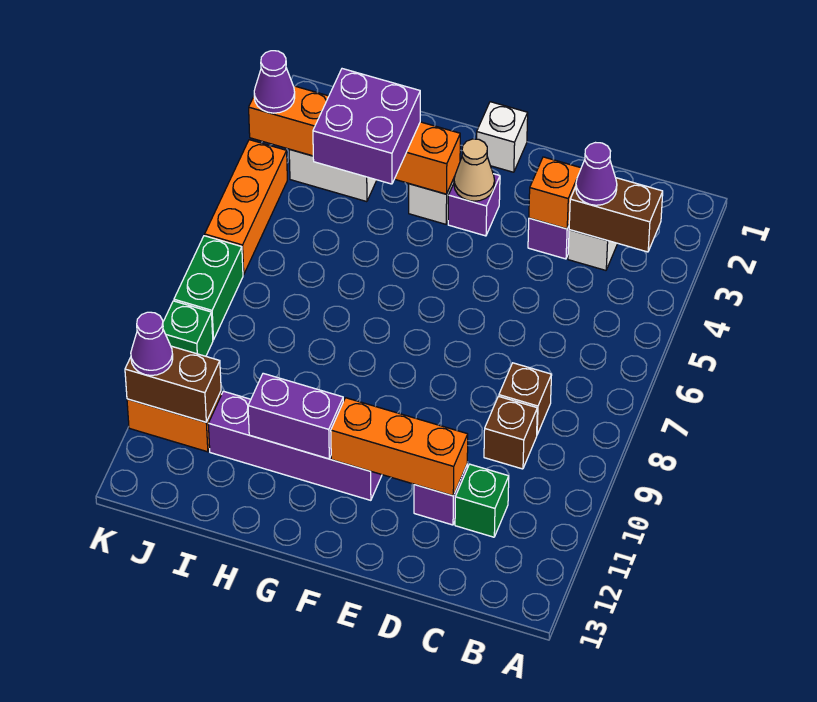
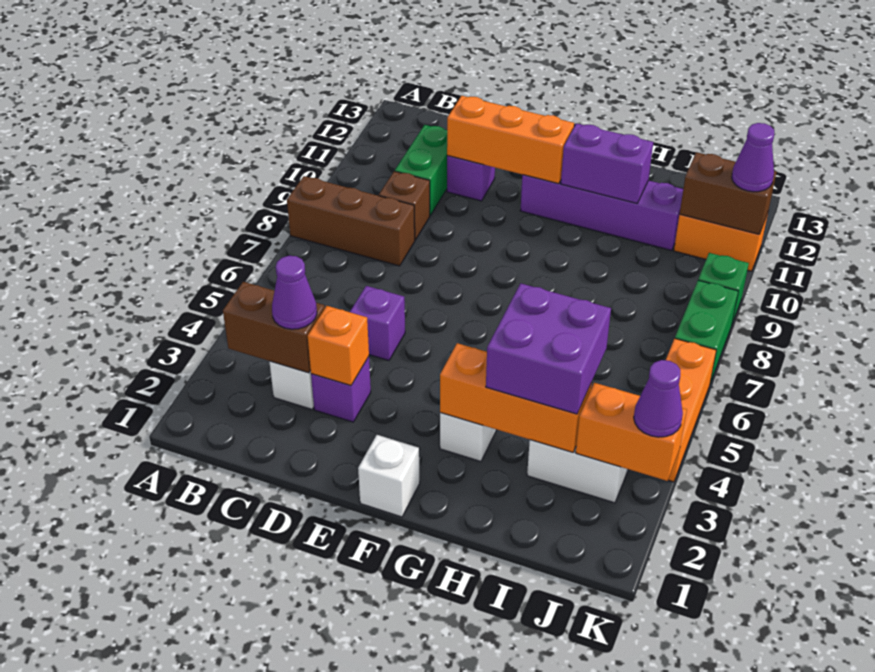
brown brick C8 level 1 -> brown brick A8:C8 level 1
green brick C11 level 1 -> green brick C10:C11 level 1
purple brick F3 level 1 -> purple brick D5 level 1
tan cone F3 level 2 -> none

